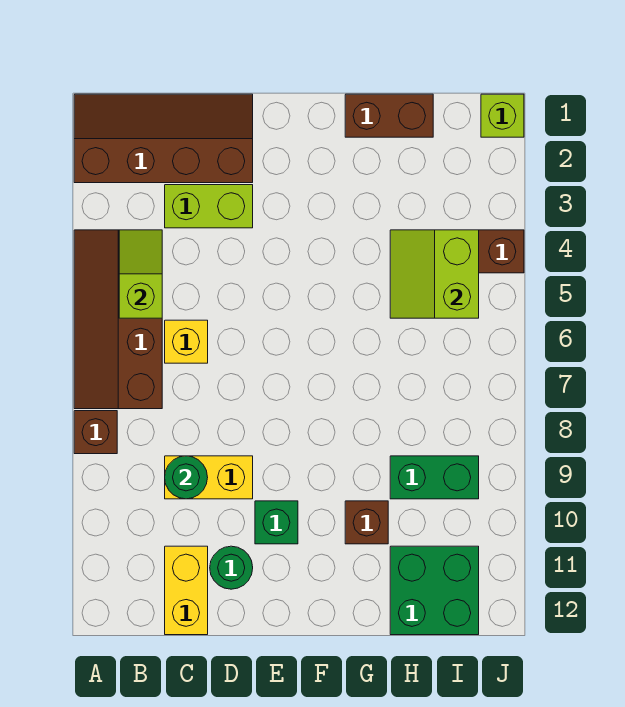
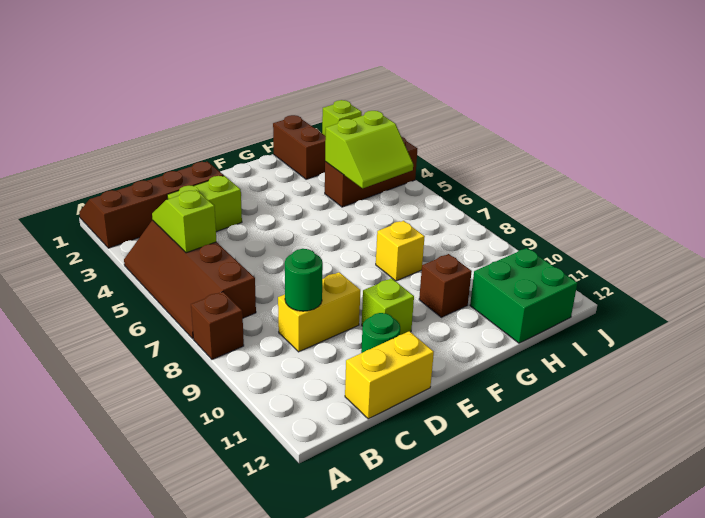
yellow brick C6 level 1 -> yellow brick G8 level 1
yellow brick C11:C12 level 1 -> yellow brick C12:D12 level 1
green brick E10 level 1 -> lime brick E10 level 1
brown brick G1:H1 level 1 -> brown brick H1:H2 level 1
lime slope H4:I5 level 2 top I -> lime slope H4:I5 level 2 top 4
green brick H9:I9 level 1 -> none

